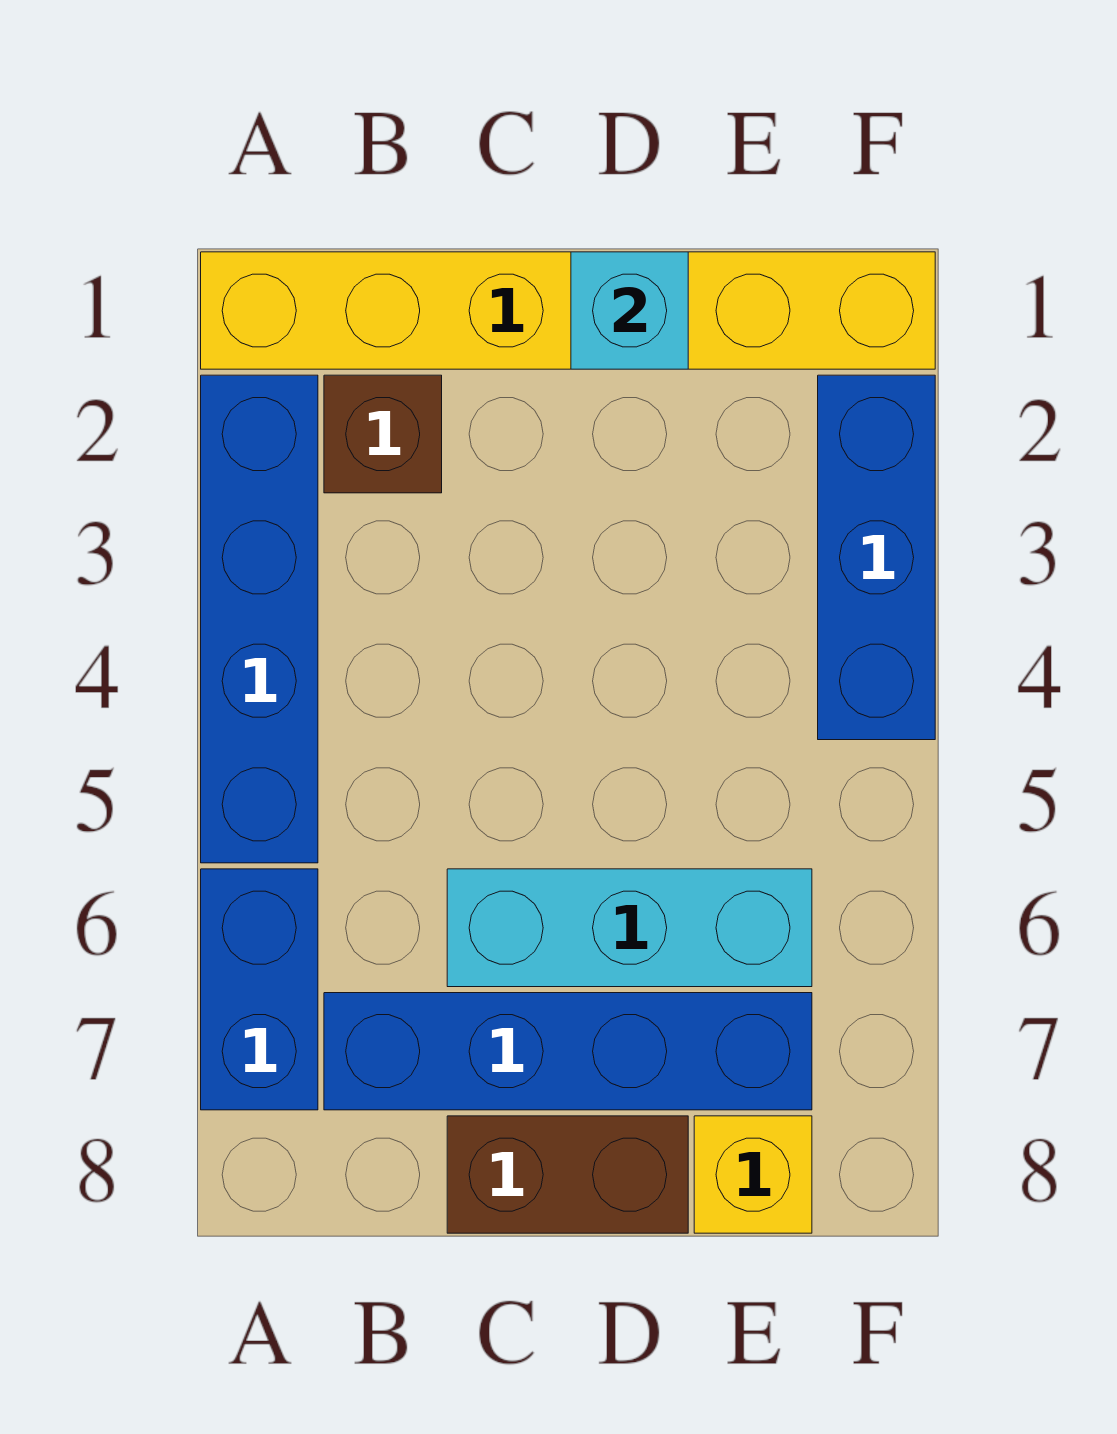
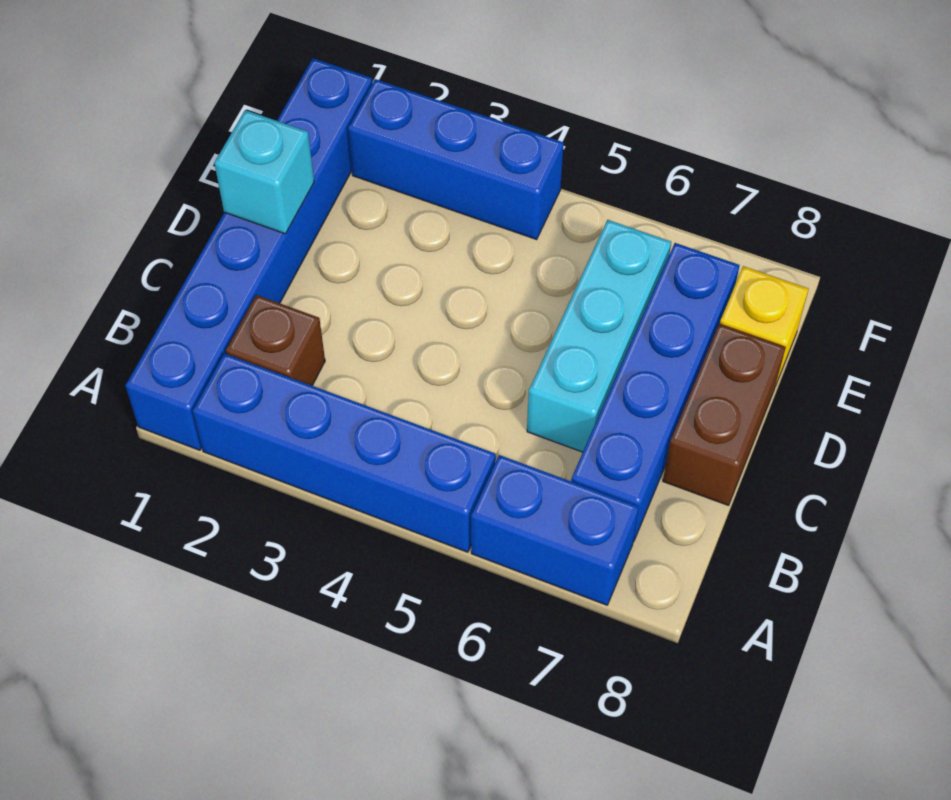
yellow brick A1:F1 level 1 -> blue brick A1:F1 level 1

